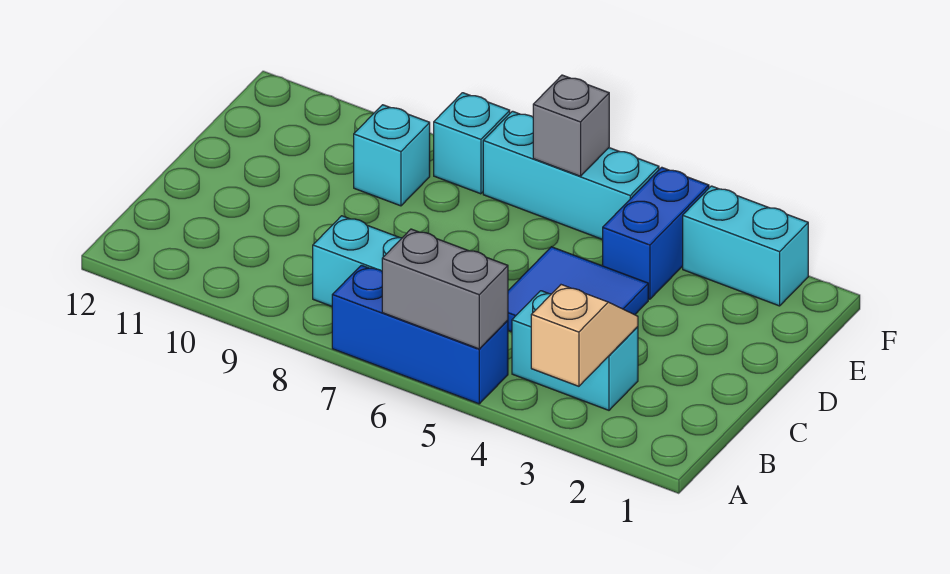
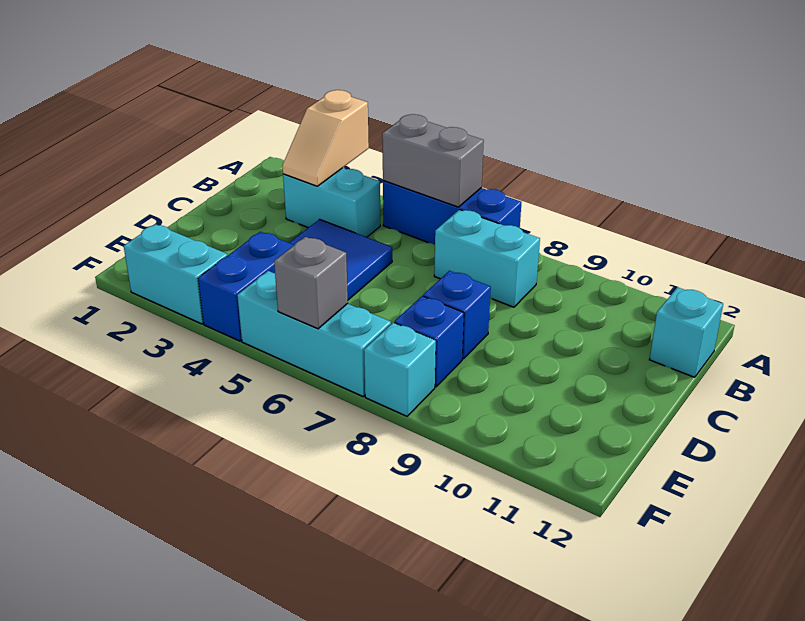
none -> blue brick D8 level 1
none -> blue brick E8 level 1
cyan brick E9 level 1 -> cyan brick B12 level 1

